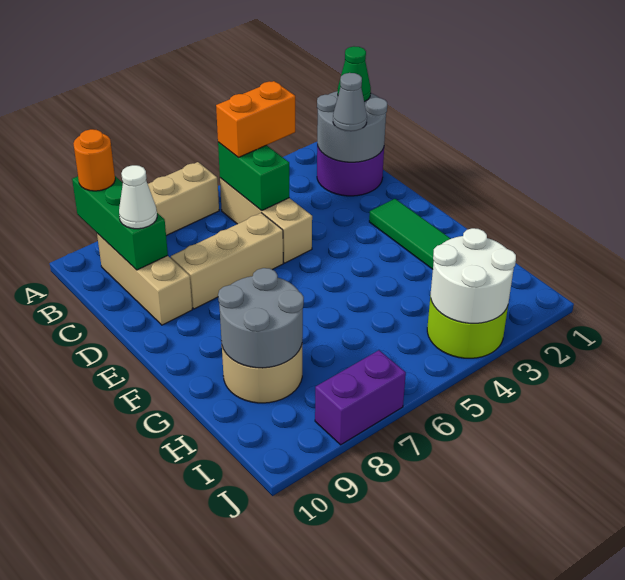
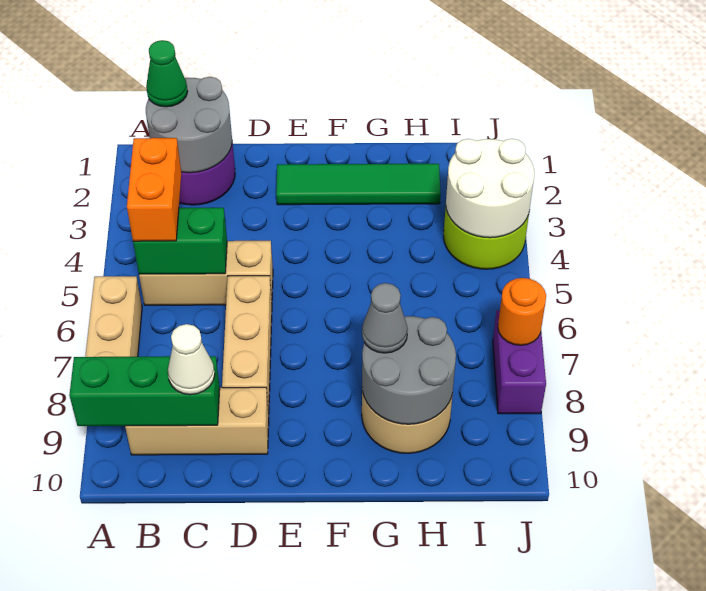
orange round brick A9 level 3 -> orange round brick J7 level 2
grey cone C2 level 3 -> grey cone G8 level 3

